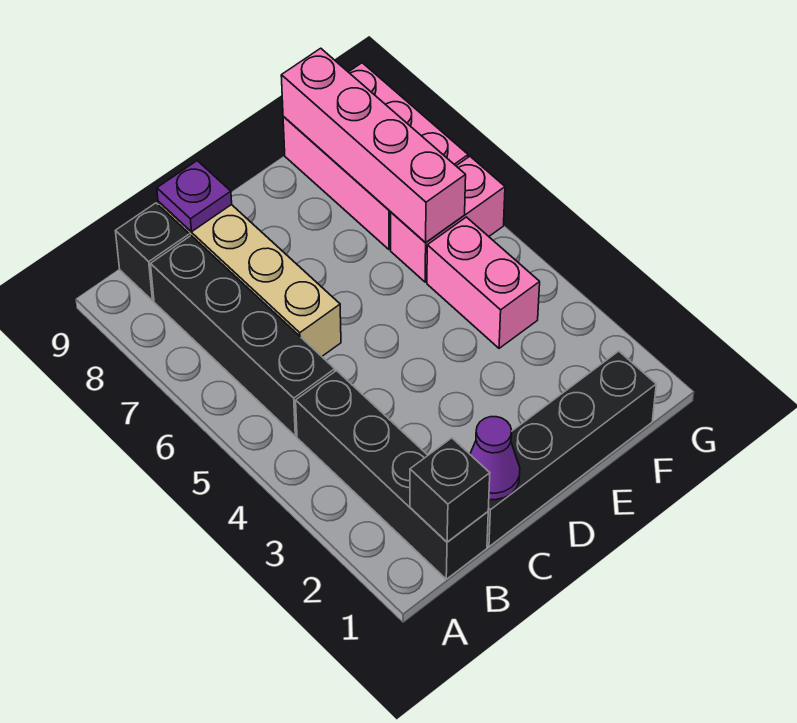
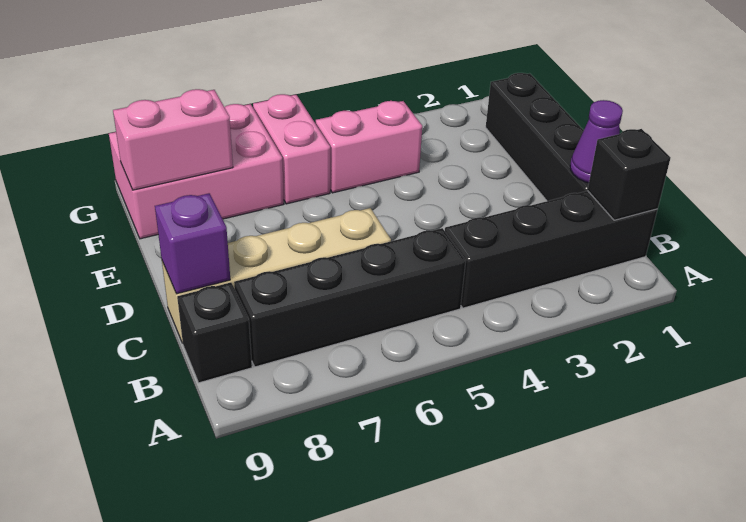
purple plate C9 level 2 -> purple brick C9 level 2
pink brick F6:F9 level 2 -> pink brick F8:F9 level 2

